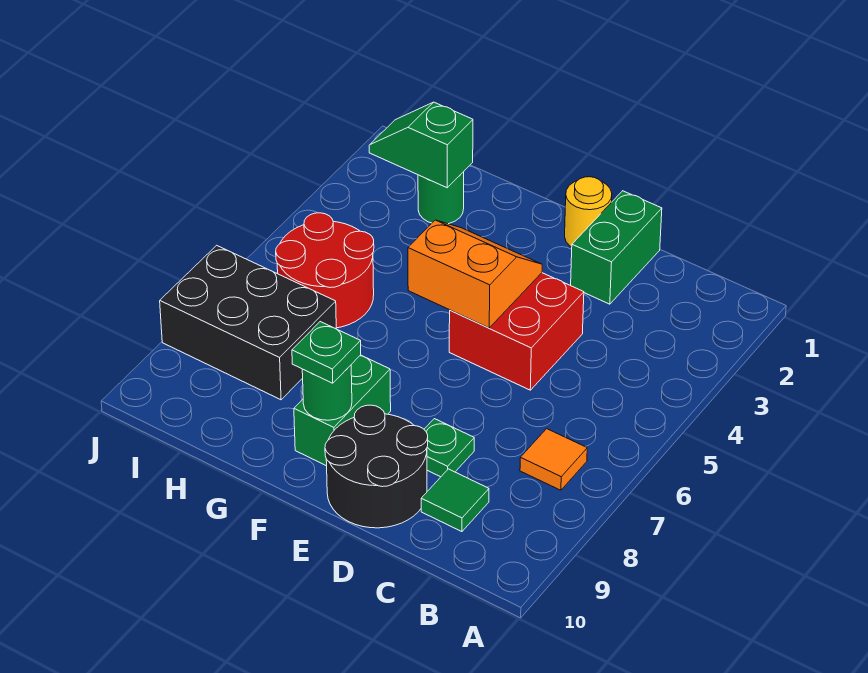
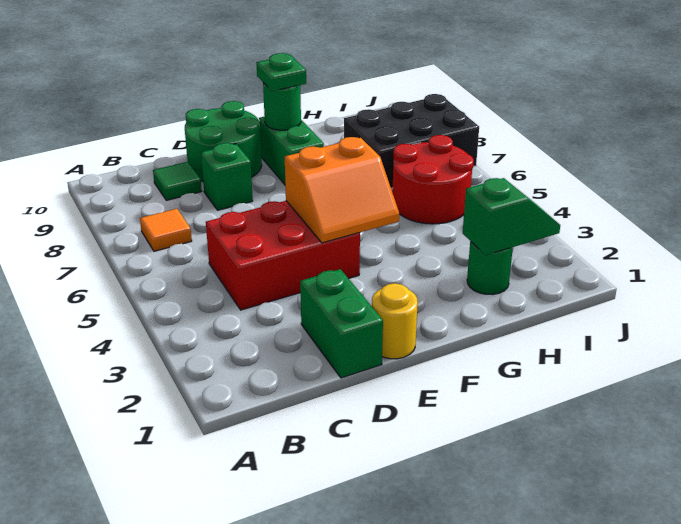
red brick D4:E5 level 1 -> red brick C4:E5 level 1
green plate D8 level 1 -> green brick D8 level 1
black round brick D9:E10 level 1 -> green round brick D9:E10 level 1

